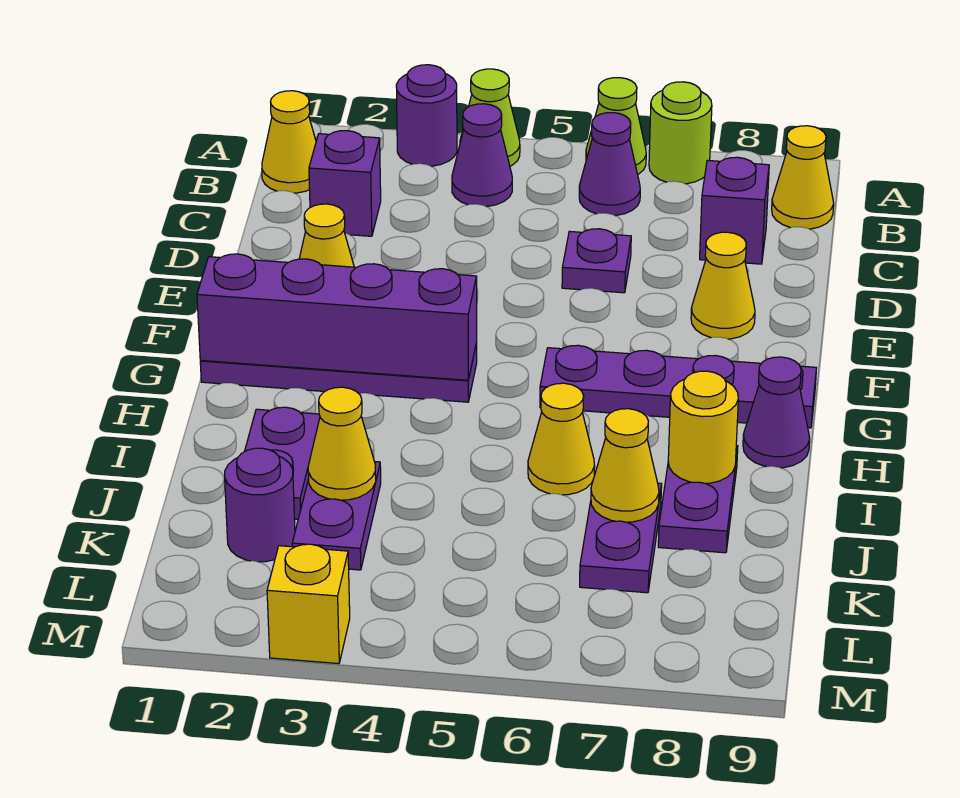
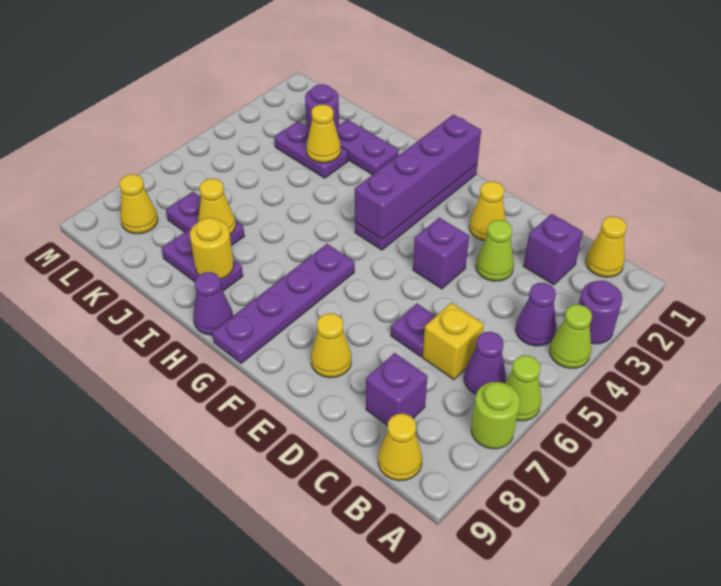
none -> lime cone D3 level 1
none -> purple brick E4 level 1
yellow cone I6 level 1 -> yellow cone L8 level 1
yellow brick M3 level 1 -> yellow brick C6 level 1

